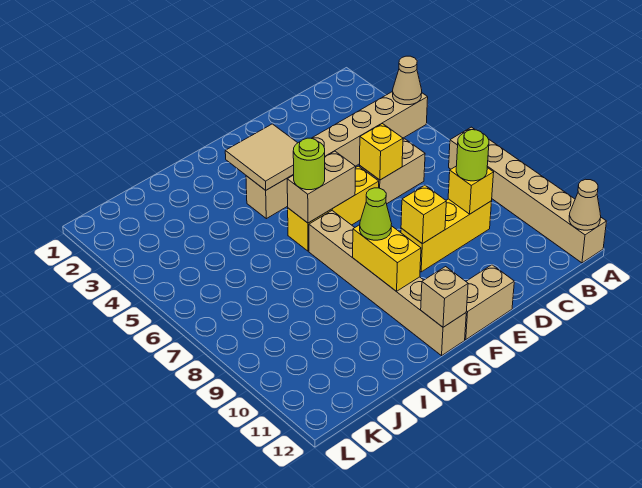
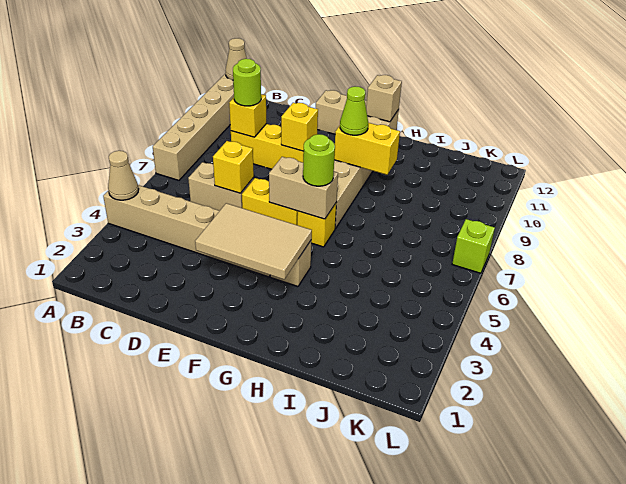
tan tile F3:G4 level 2 -> tan tile E3:G4 level 2
yellow brick G9:G10 level 2 -> yellow brick G9:H9 level 2
none -> lime brick L7 level 1

